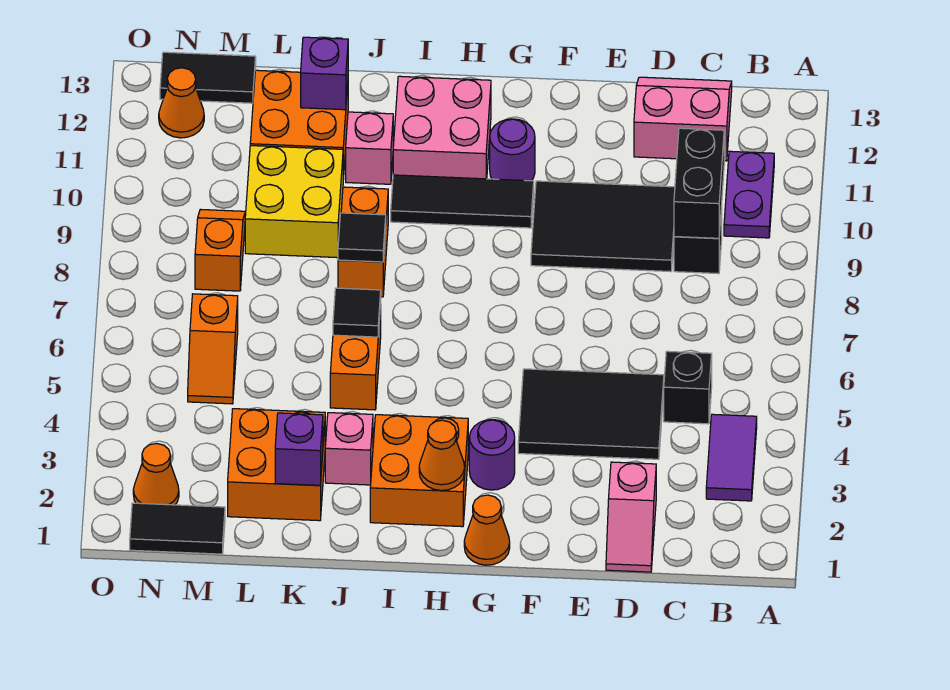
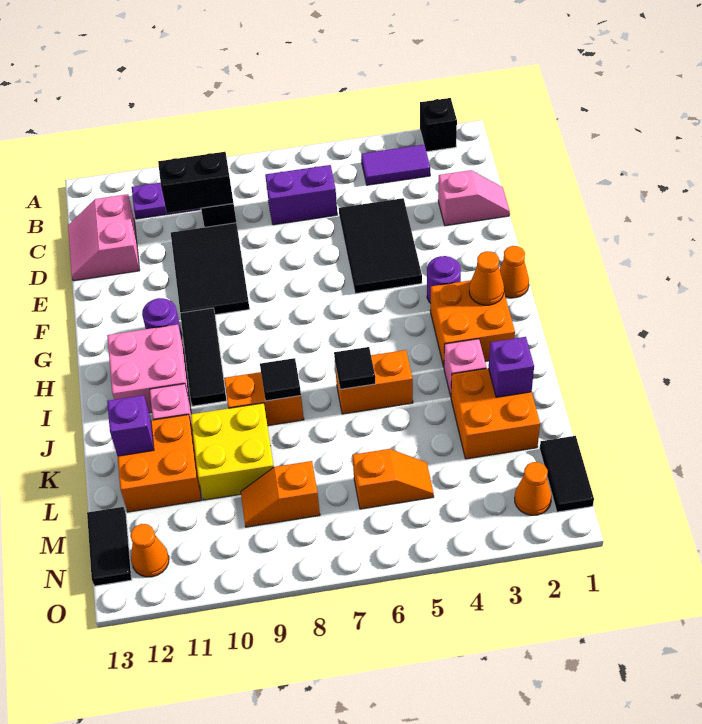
black brick C5 level 1 -> black brick A2 level 1
none -> purple brick C6:C7 level 1

